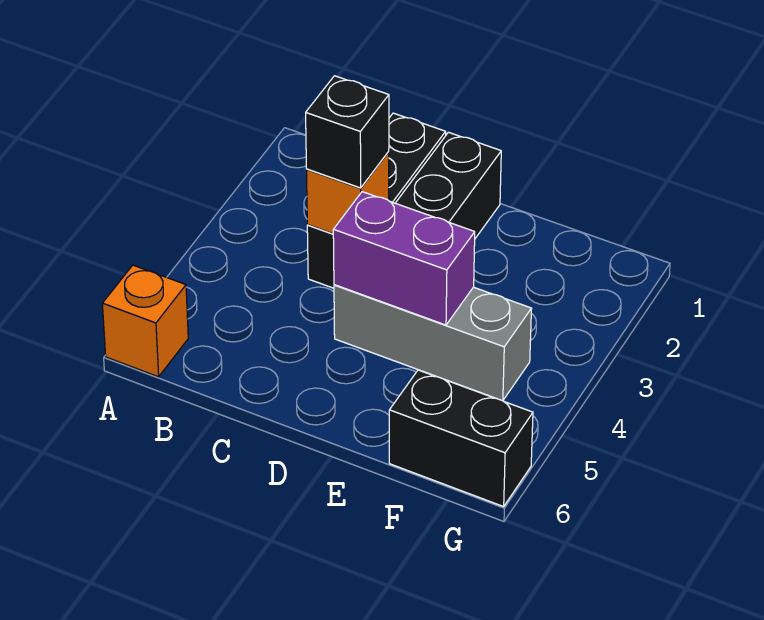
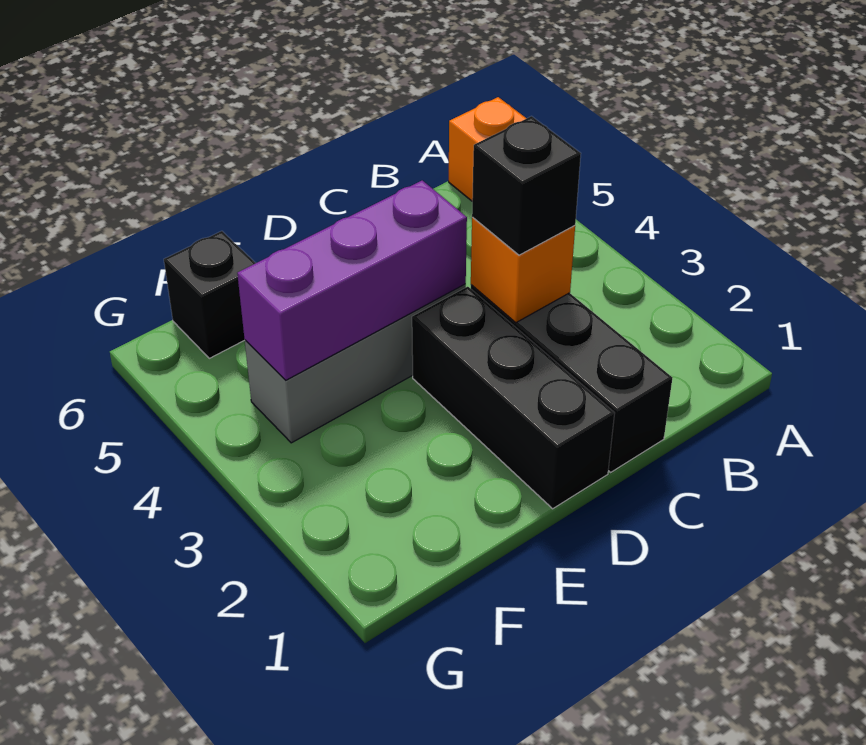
purple brick D4:E4 level 2 -> purple brick D4:F4 level 2
black brick F6:G6 level 1 -> black brick F6 level 1

